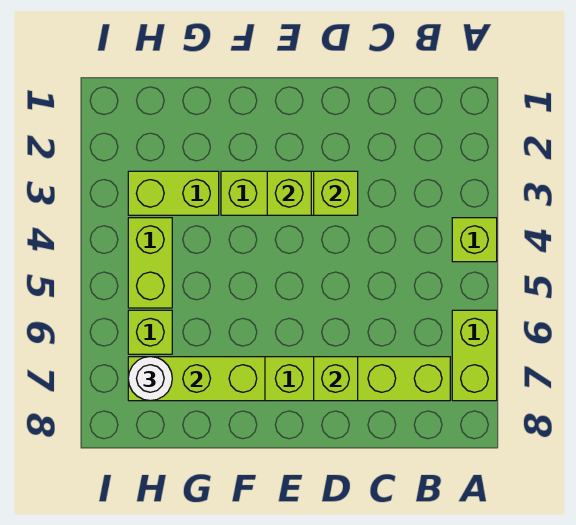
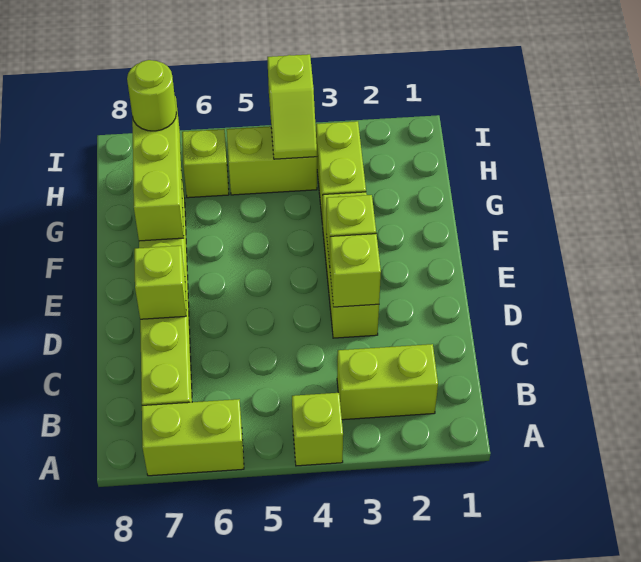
none -> lime brick B2:B3 level 1
none -> lime slope H4:I4 level 2 top I
white round brick H7 level 3 -> lime round brick H7 level 3

